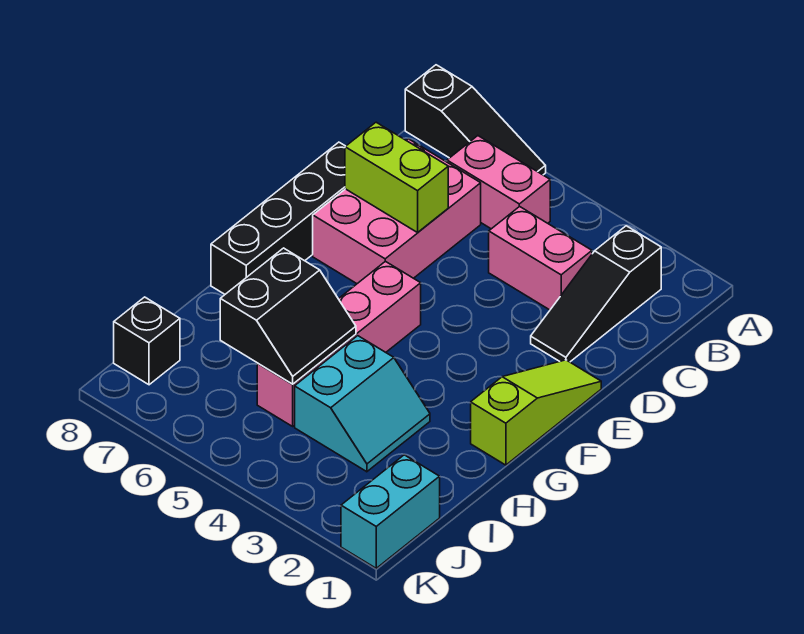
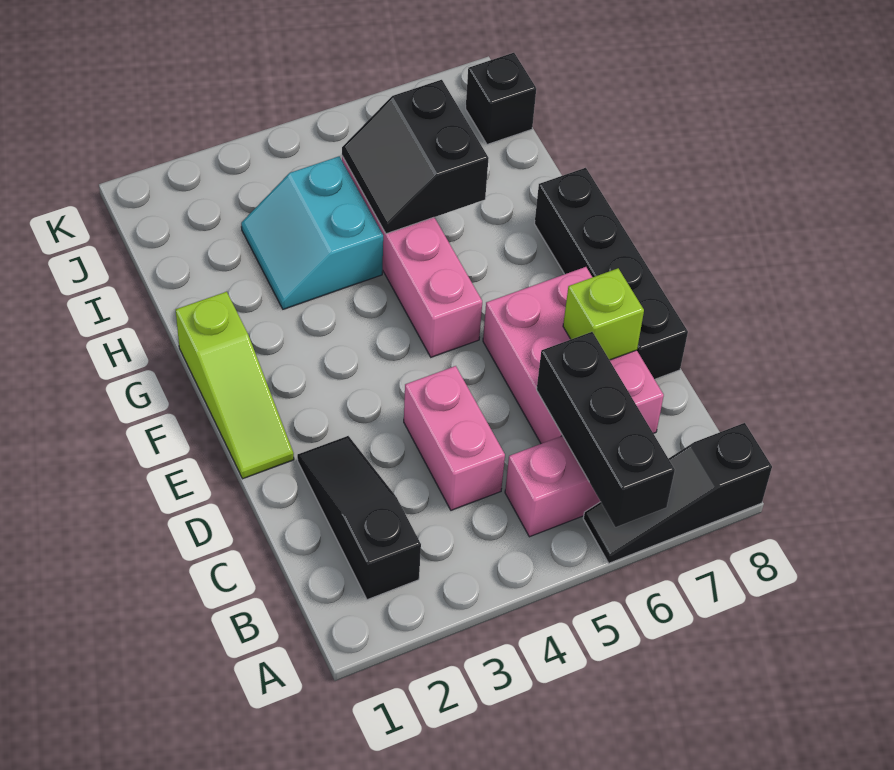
none -> black brick A6:C6 level 2
pink brick C3:C4 level 1 -> pink brick C4:D4 level 1
lime brick D6:D7 level 2 -> lime brick D7 level 2
cyan brick J1:K1 level 1 -> none

